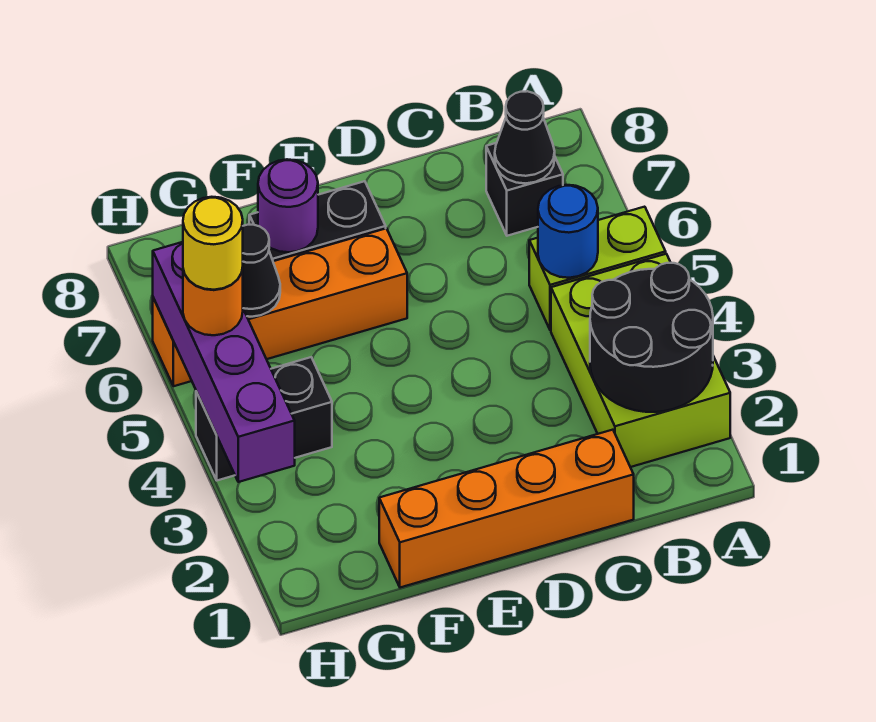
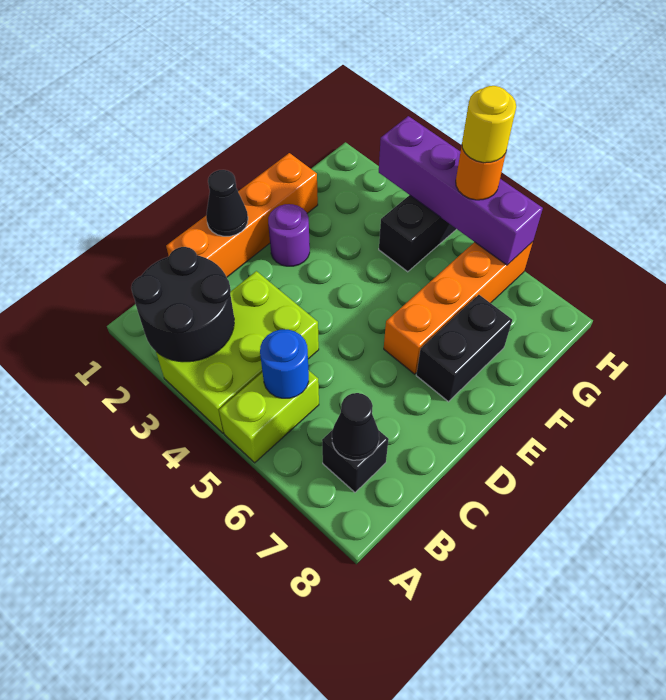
lime brick A2:B4 level 1 -> lime brick A3:C4 level 1
purple round brick F7 level 2 -> purple round brick E2 level 1
black cone G6 level 2 -> black cone D1 level 2

